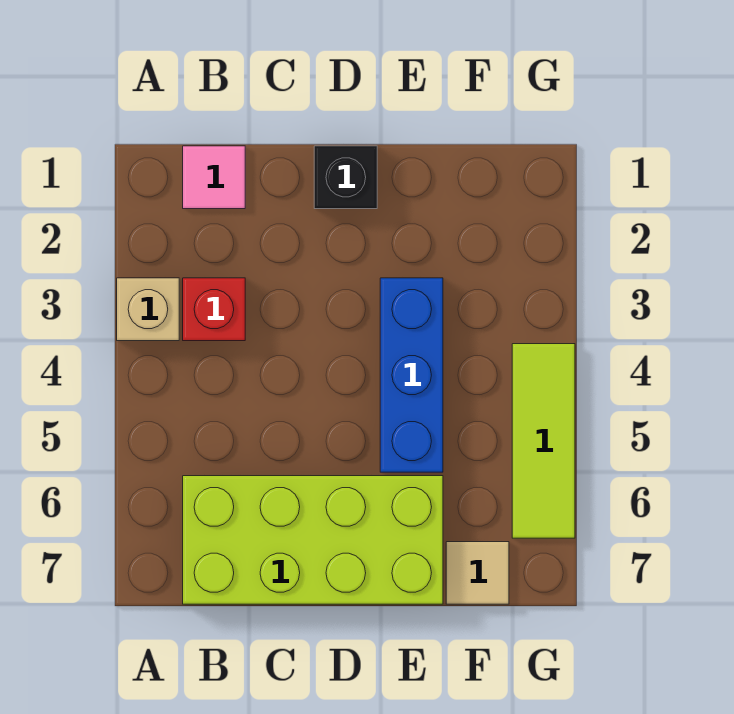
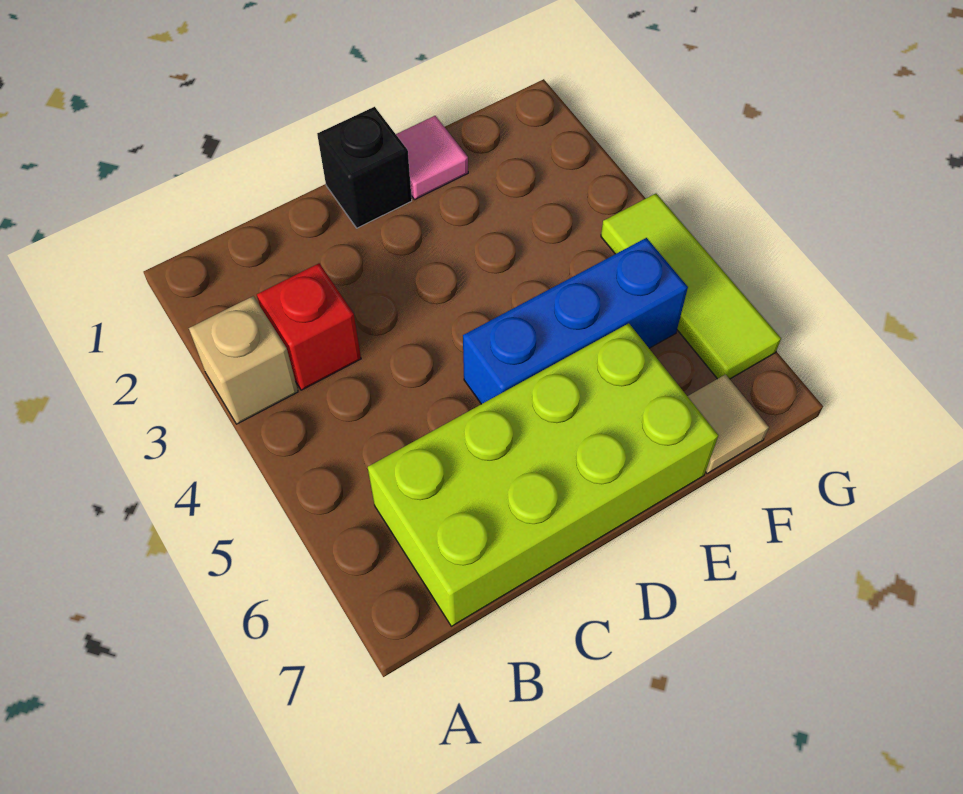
pink tile B1 level 1 -> pink tile E1 level 1
blue brick E3:E5 level 1 -> blue brick D5:F5 level 1

